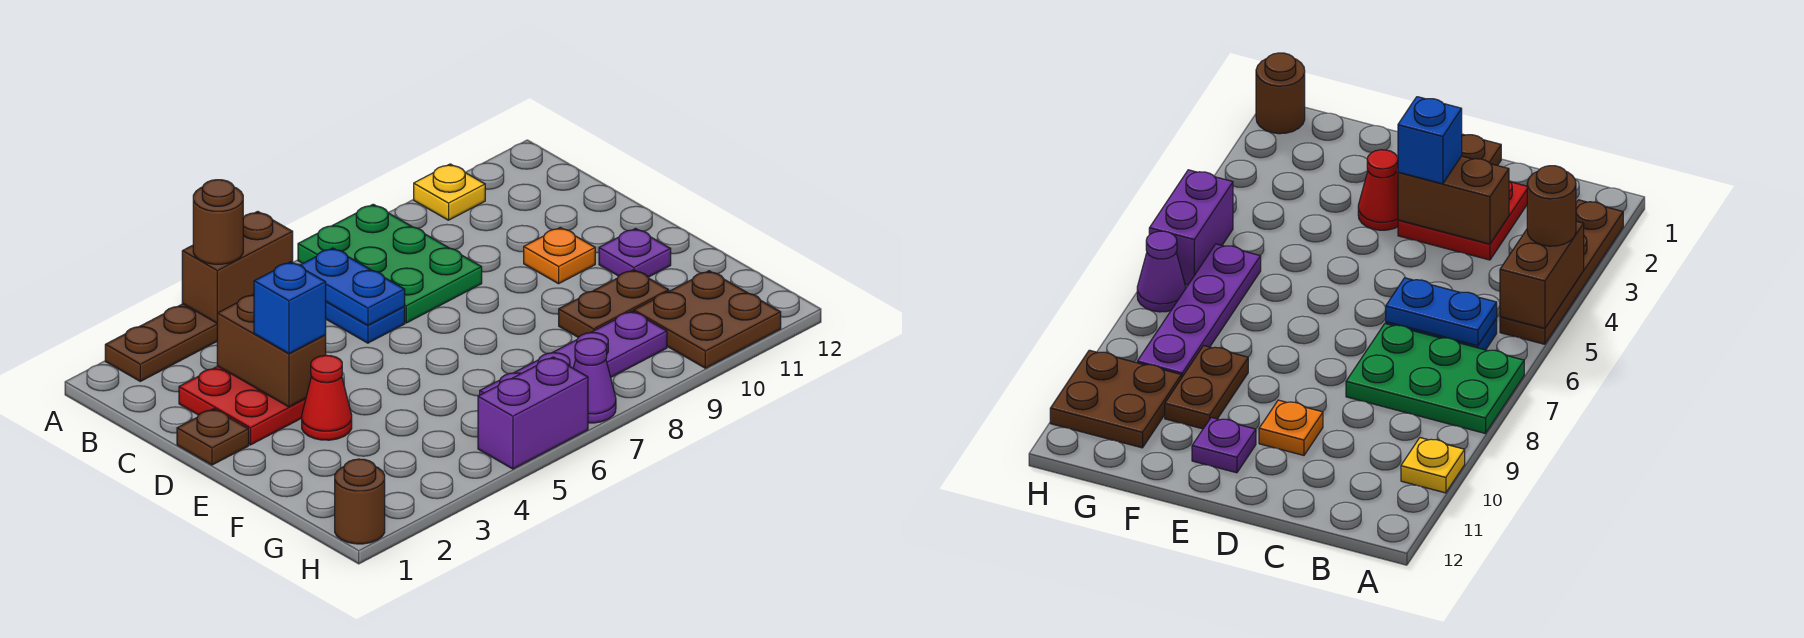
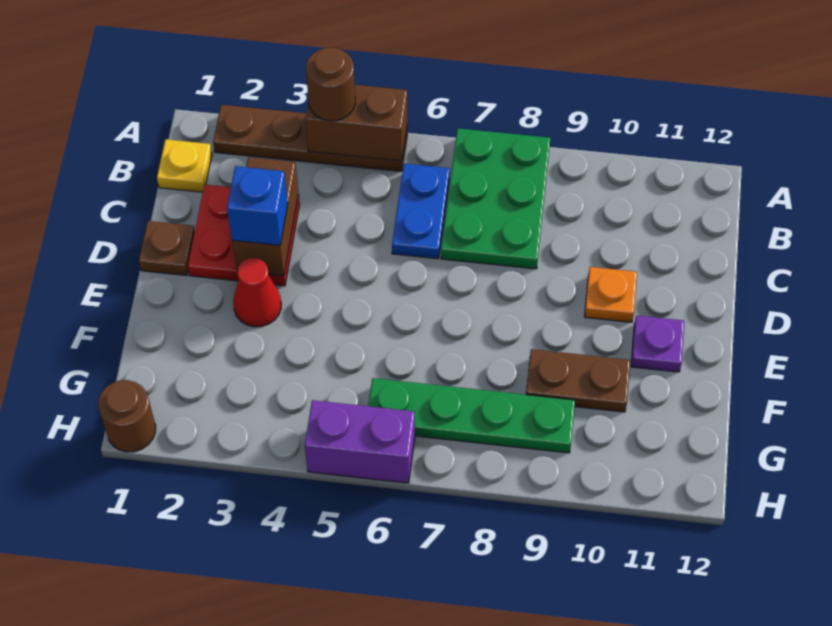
yellow plate A10 level 1 -> yellow plate B1 level 1
blue plate B6:C6 level 2 -> none
purple plate G6:G9 level 1 -> green plate G6:G9 level 1
brown plate G10:H11 level 1 -> none
purple cone H7 level 1 -> none

